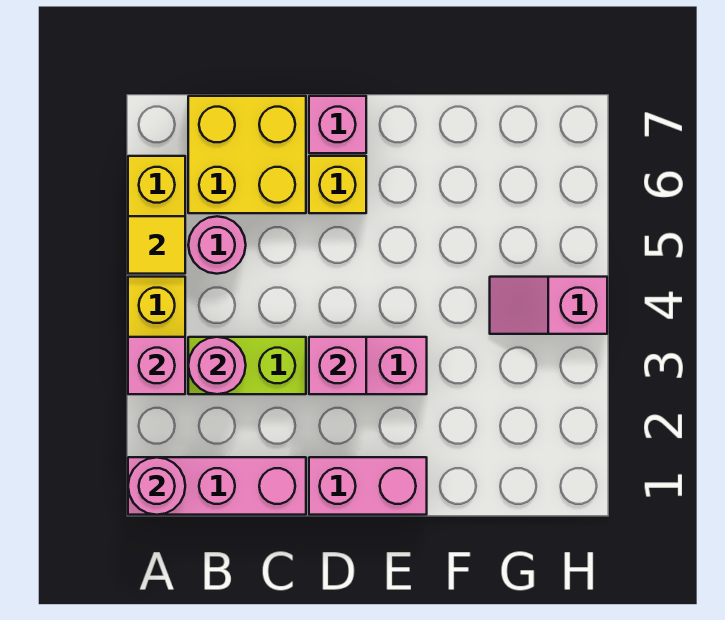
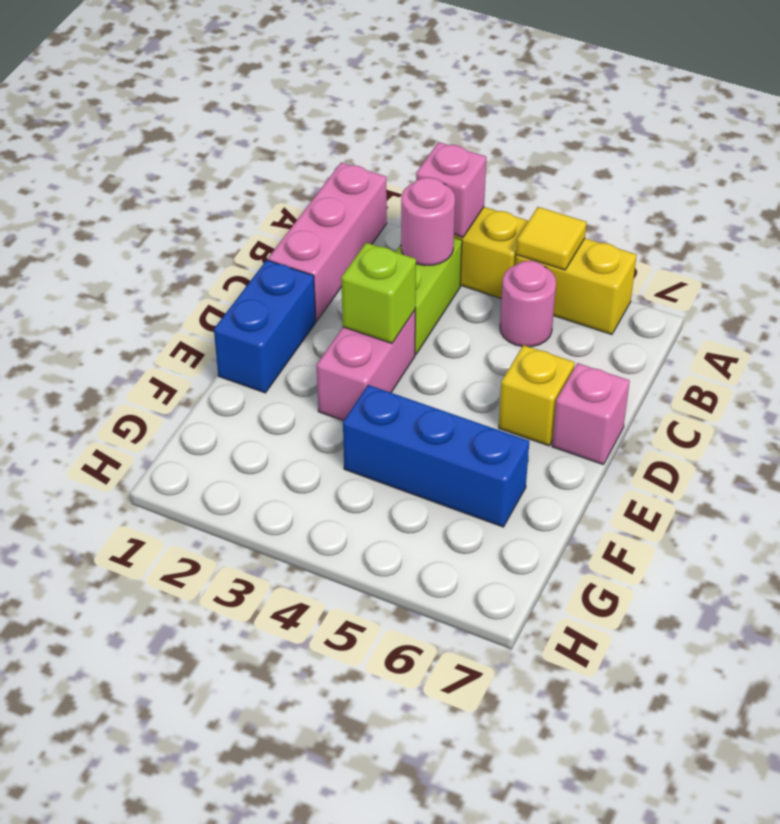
pink round brick A1 level 2 -> none
yellow brick B6:C7 level 1 -> none
pink brick D1:E1 level 1 -> blue brick D1:E1 level 1
pink brick D3 level 2 -> lime brick D3 level 2
none -> blue brick F4:F6 level 1
pink slope G4:H4 level 1 top H -> none

